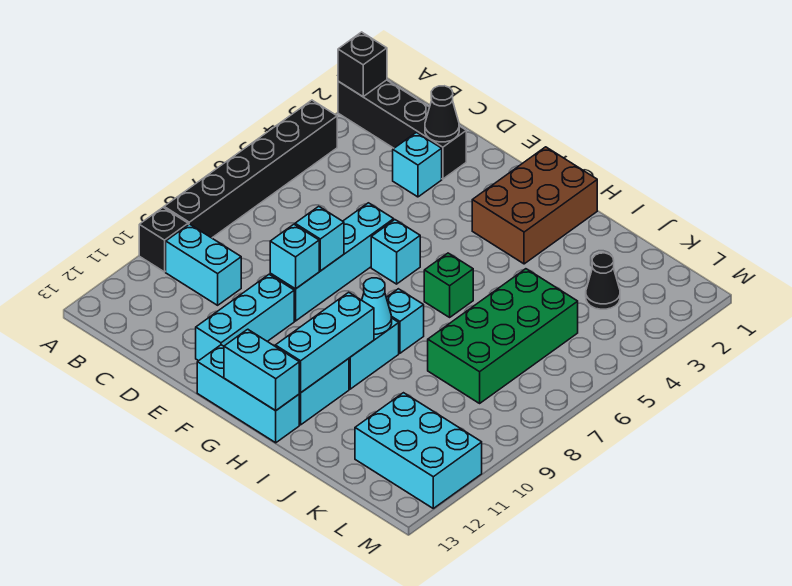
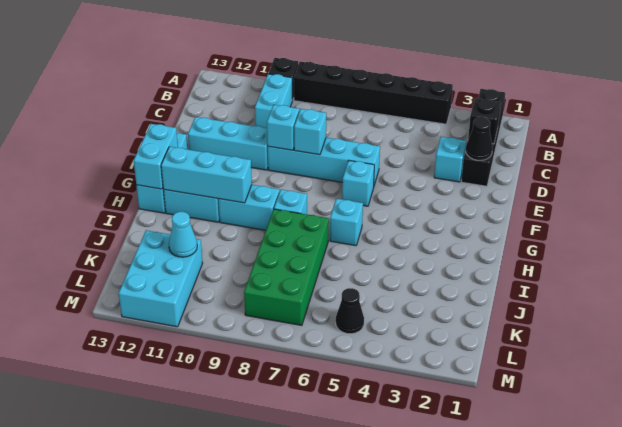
black brick A2 level 2 -> black brick C2 level 2
brown brick G1:H3 level 1 -> none
green brick H6 level 1 -> cyan brick H6 level 1
cyan cone H9 level 2 -> cyan cone K11 level 2
green brick J5:K8 level 1 -> green brick I7:L8 level 1
black cone K3 level 1 -> black cone L5 level 1

